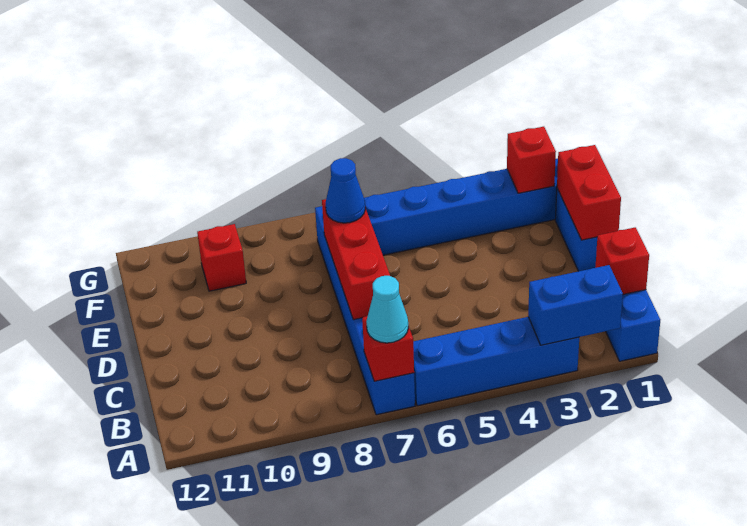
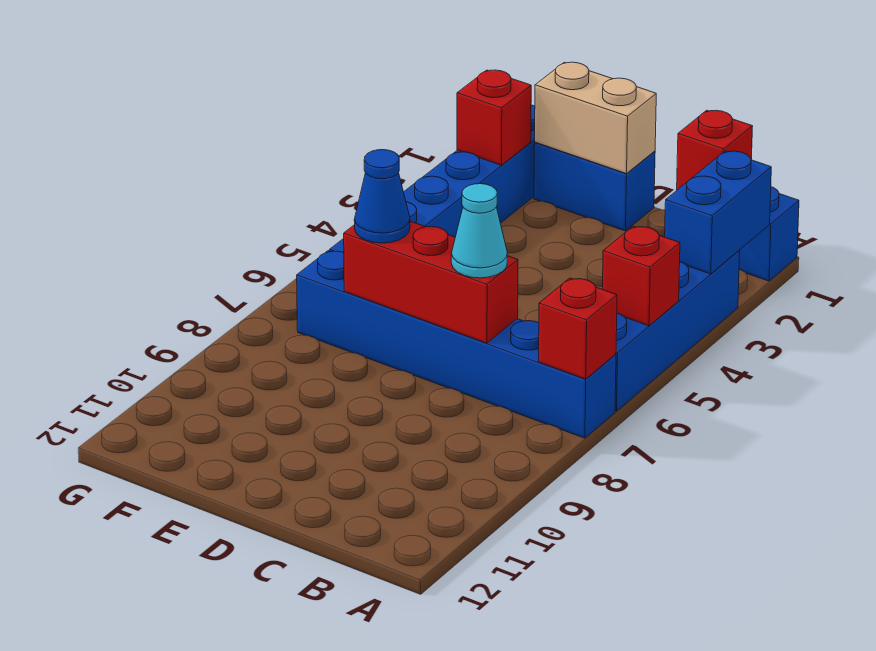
cyan cone A7 level 3 -> cyan cone C7 level 3
red brick D1:E1 level 2 -> tan brick D1:E1 level 2
red brick F10 level 1 -> red brick A5 level 2

